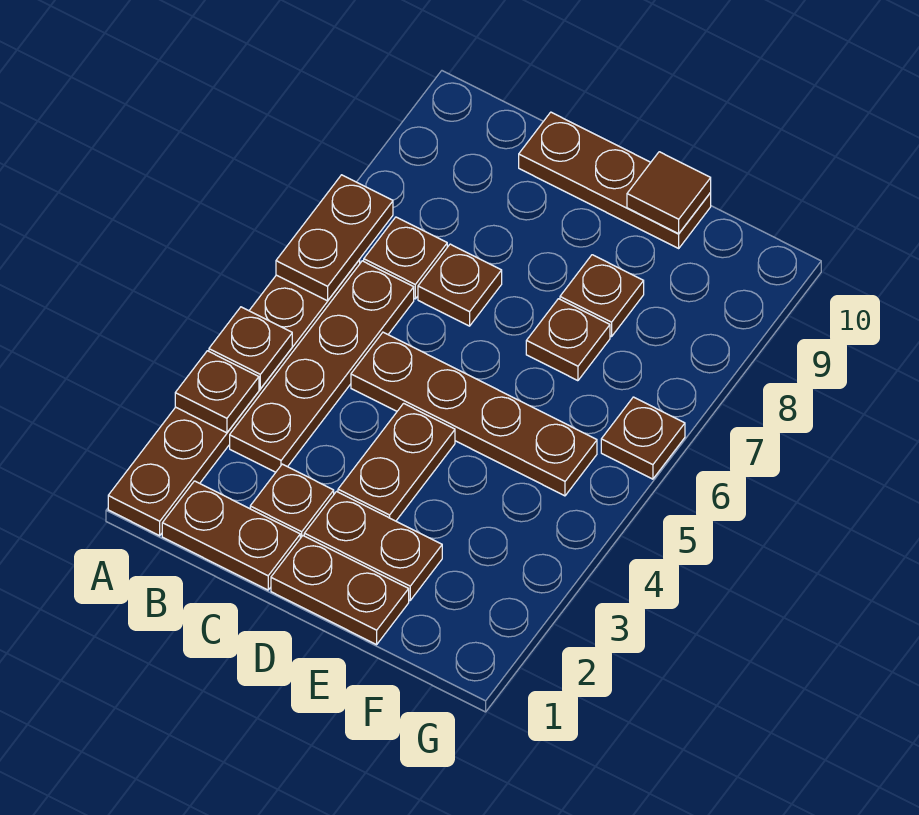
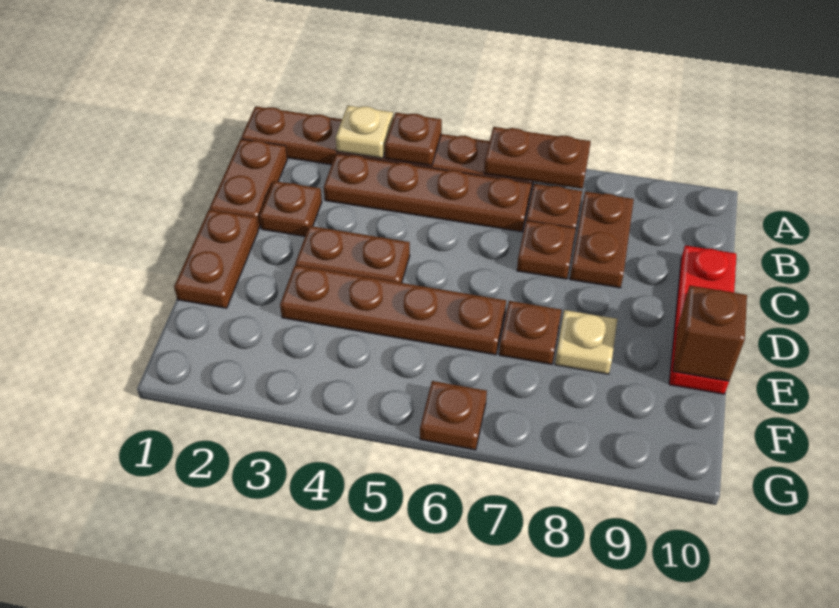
brown plate A3 level 2 -> tan plate A3 level 2
brown plate C5:F5 level 1 -> brown plate E3:E6 level 1
brown plate C10:E10 level 1 -> red plate C10:E10 level 1
brown plate D2:E2 level 1 -> brown plate B8:C8 level 1
brown plate E8 level 1 -> tan plate E8 level 1
brown tile E10 level 2 -> brown brick E10 level 2

